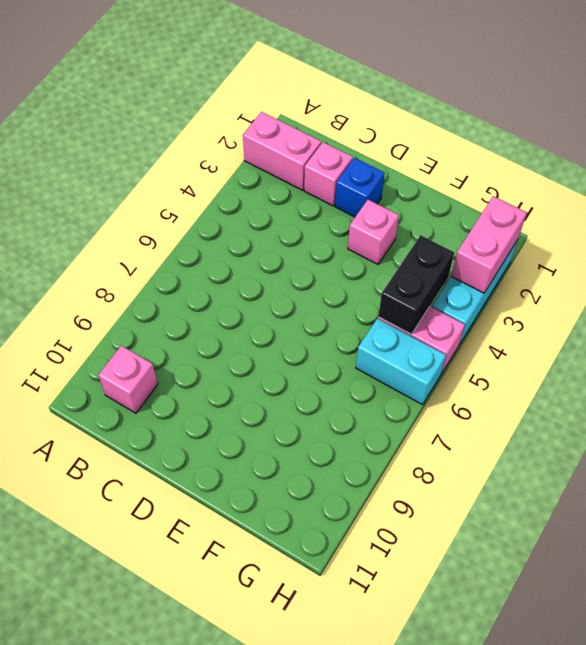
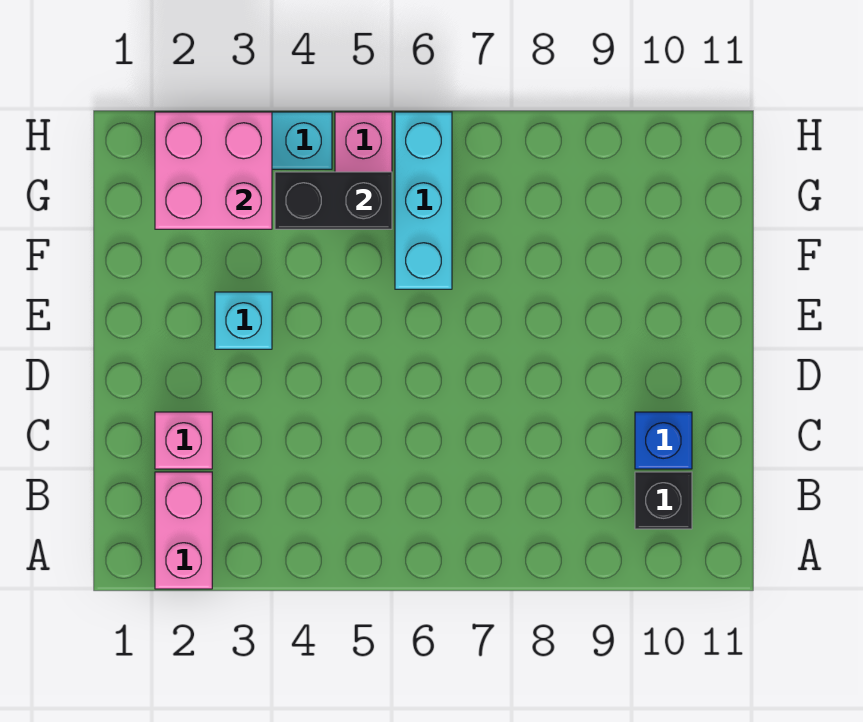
pink brick B10 level 1 -> black brick B10 level 1
blue brick D2 level 1 -> blue brick C10 level 1
pink brick E3 level 1 -> cyan brick E3 level 1
cyan brick G6:H6 level 1 -> cyan brick F6:H6 level 1
pink brick H2:H3 level 2 -> pink brick G2:H3 level 2

